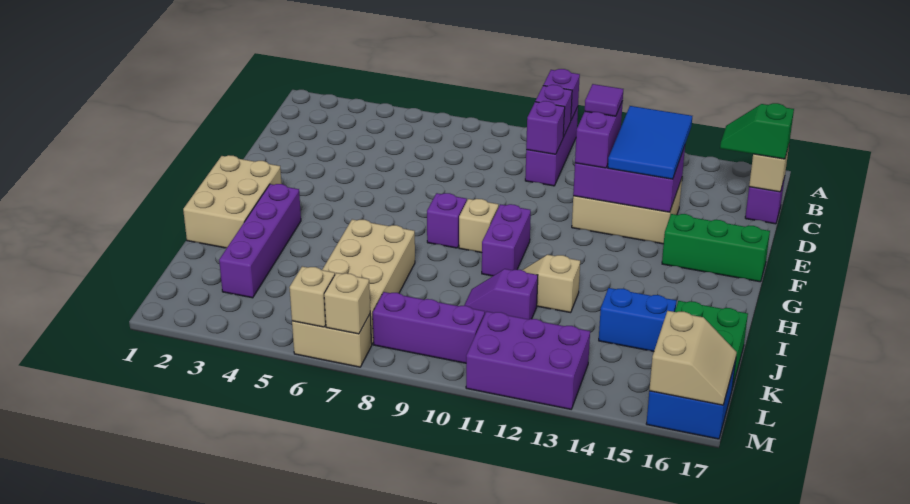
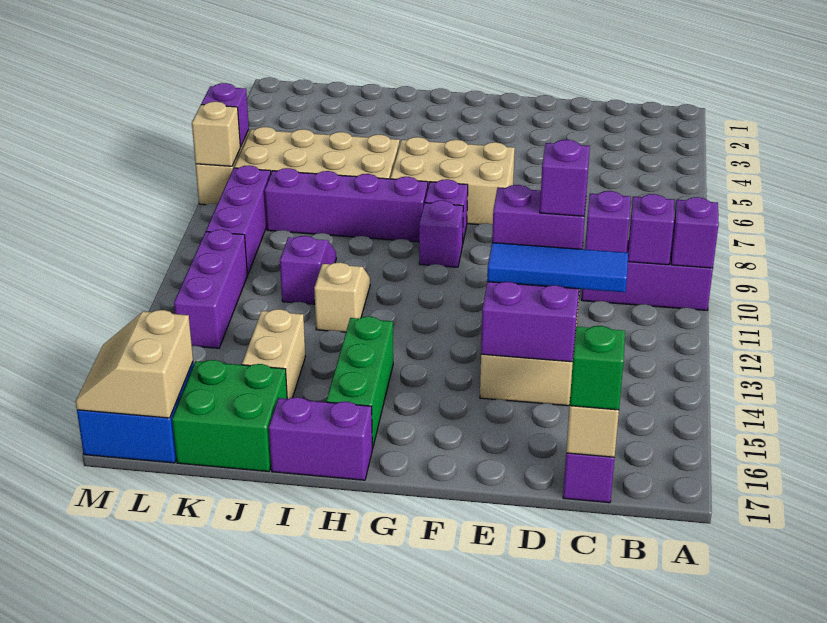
blue tile C13:E14 level 3 -> blue tile C13:E13 level 3
purple tile D12 level 4 -> purple brick D12 level 4
green brick F15:F17 level 1 -> green brick H14:H16 level 1
tan brick G1:I2 level 1 -> tan brick F6:H7 level 1
tan brick G9 level 1 -> purple brick G9 level 1
purple brick G10:H10 level 1 -> purple brick H17:I17 level 1
purple brick H3:K3 level 1 -> purple brick H8:K8 level 1
blue brick J14:J15 level 1 -> tan brick J14:J15 level 1
purple brick L11:M13 level 1 -> purple brick L11:L13 level 1
tan slope L16:M17 level 2 top 16 -> tan slope L16:M17 level 2 top L
tan brick M6 level 2 -> purple brick M6 level 2

